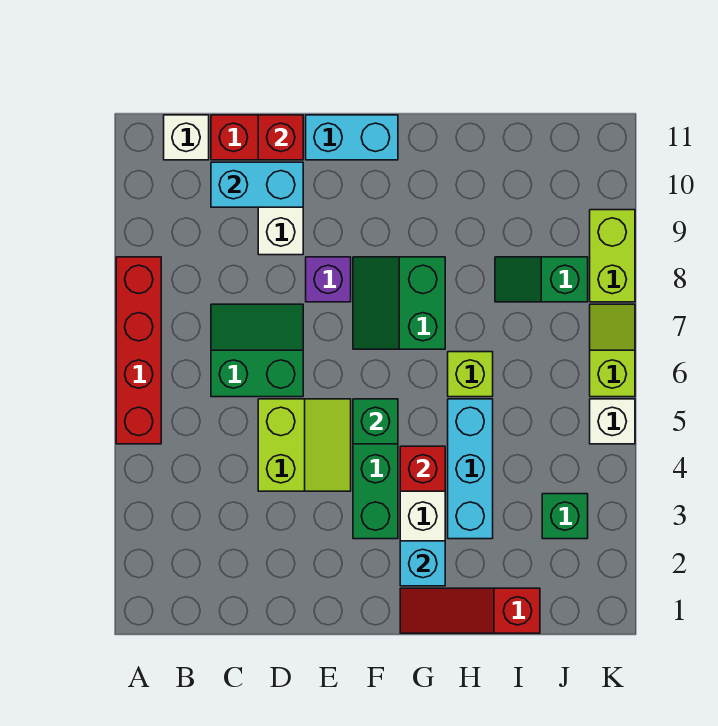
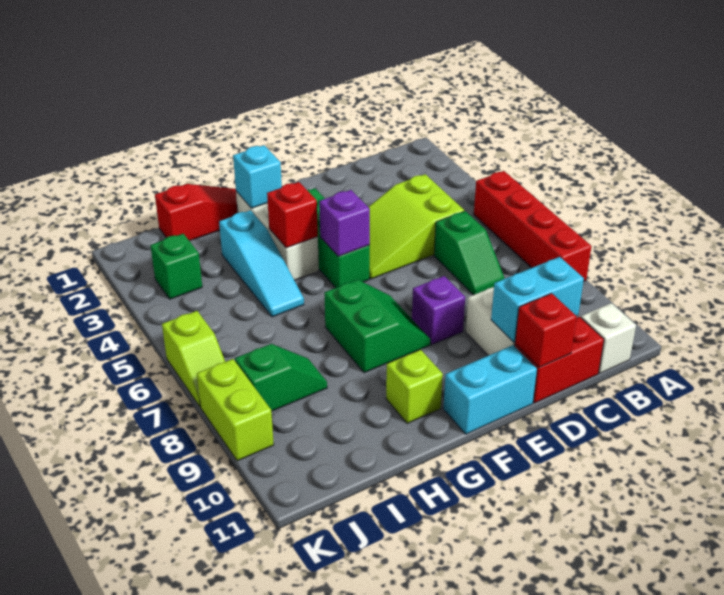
green slope C6:D7 level 1 top 6 -> green slope C6:C7 level 1 top 6
lime slope D4:E5 level 1 top D -> lime slope C4:E5 level 1 top C
green brick F5 level 2 -> purple brick F5 level 2
cyan brick H3:H5 level 1 -> cyan slope H3:H5 level 1 top 3
lime brick H6 level 1 -> lime brick G10 level 1
white brick K5 level 1 -> none

